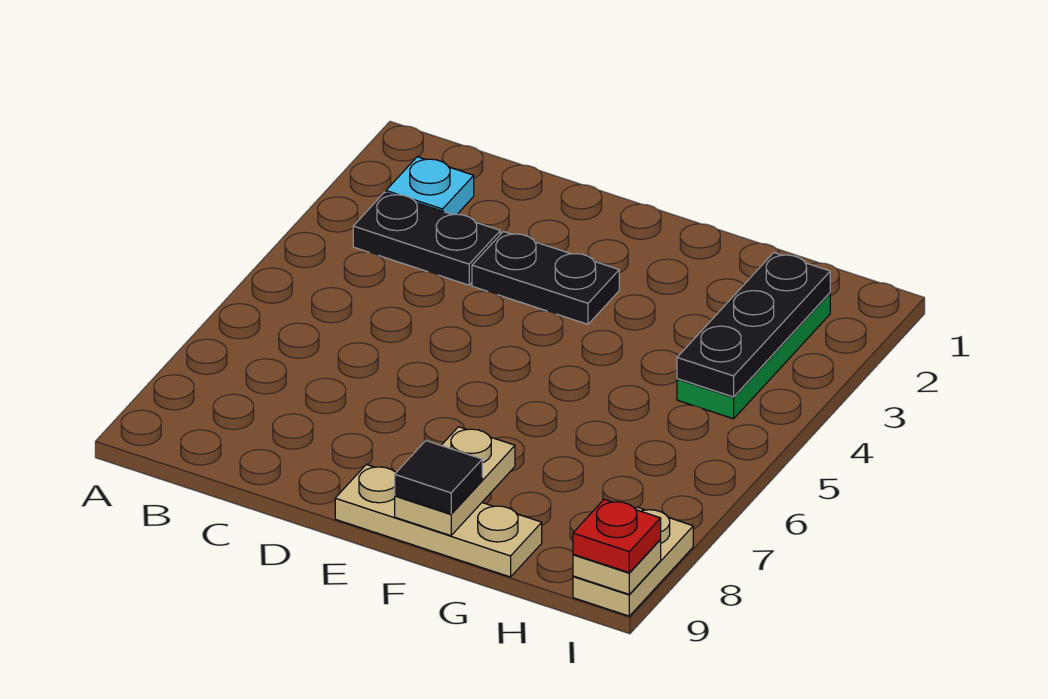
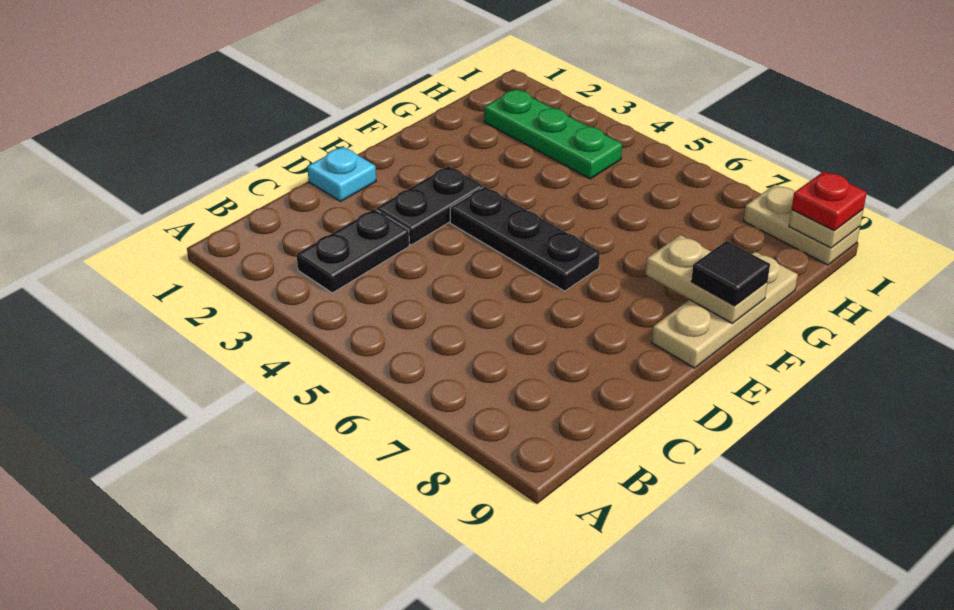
cyan plate B2 level 1 -> cyan plate D1 level 1
black plate H2:H4 level 2 -> black plate E4:E6 level 1

